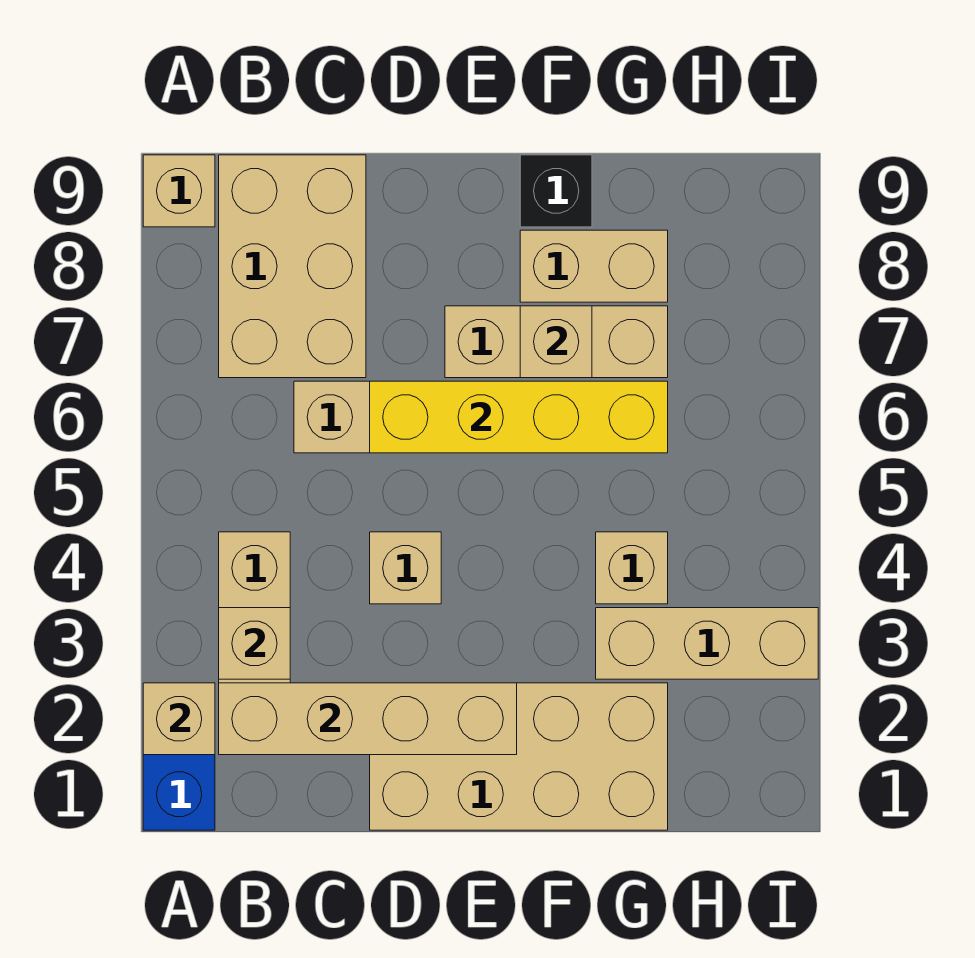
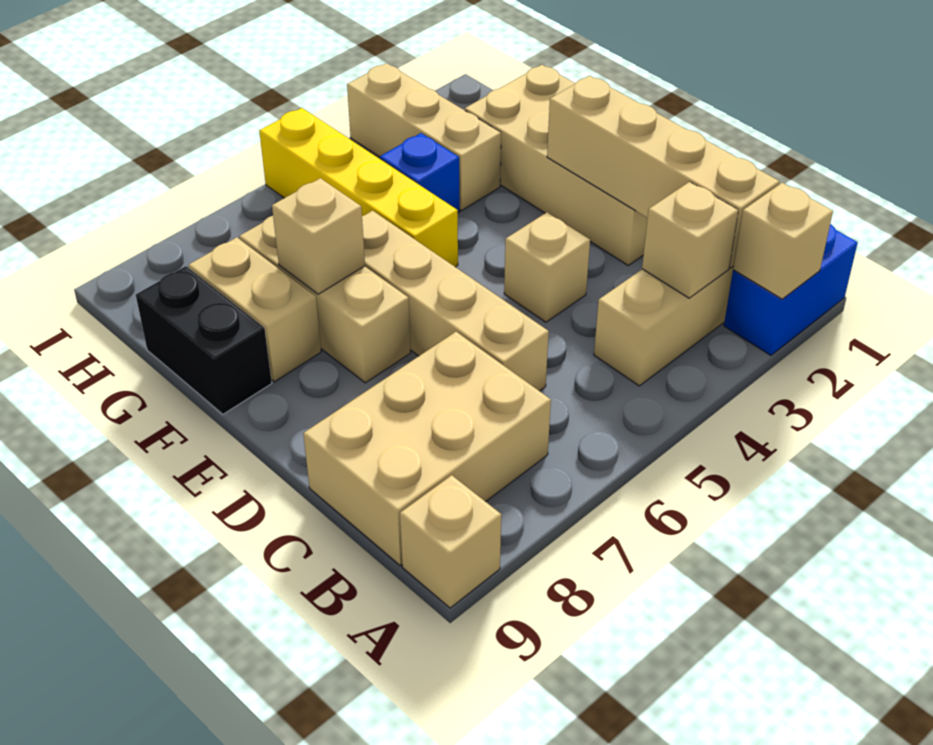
yellow brick D6:G6 level 2 -> yellow brick F5:I5 level 1
black brick F9 level 1 -> black brick F9:G9 level 1
tan brick G4 level 1 -> blue brick G4 level 1

